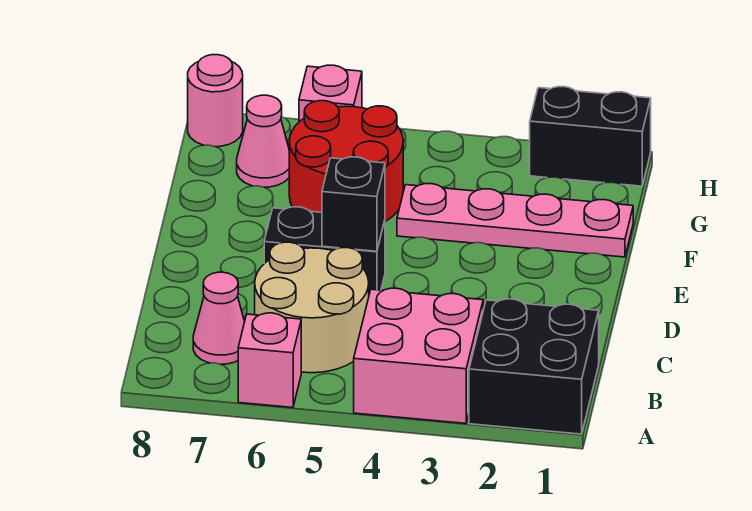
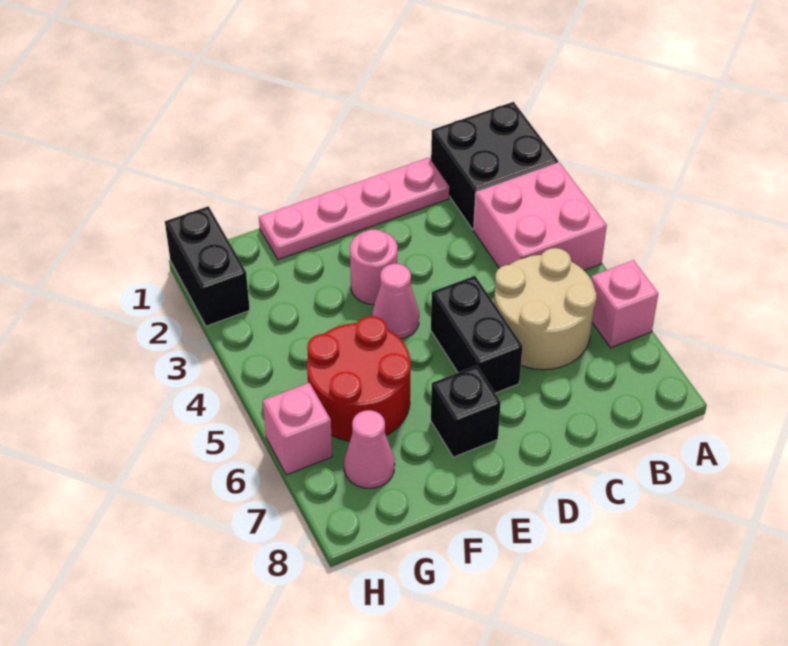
pink cone B7 level 1 -> pink cone E4 level 1
black brick D5 level 2 -> black brick E7 level 1
pink plate F1:F4 level 1 -> pink plate C1:F1 level 1
pink round brick H8 level 1 -> pink round brick E3 level 1

